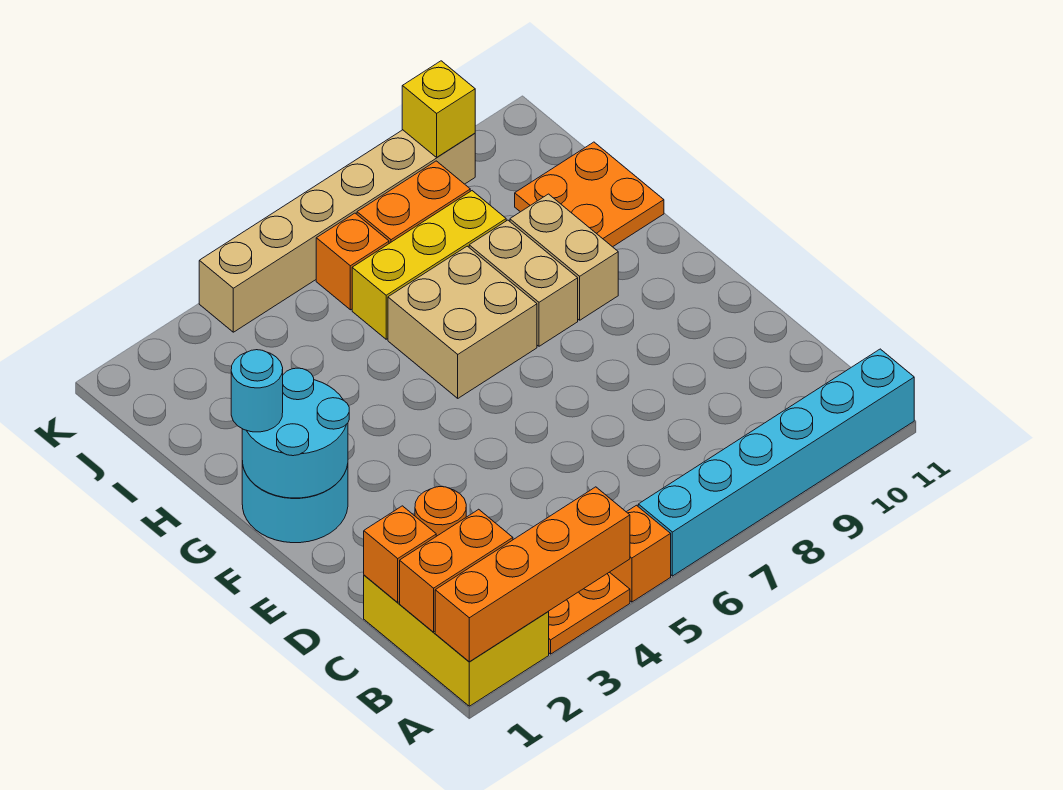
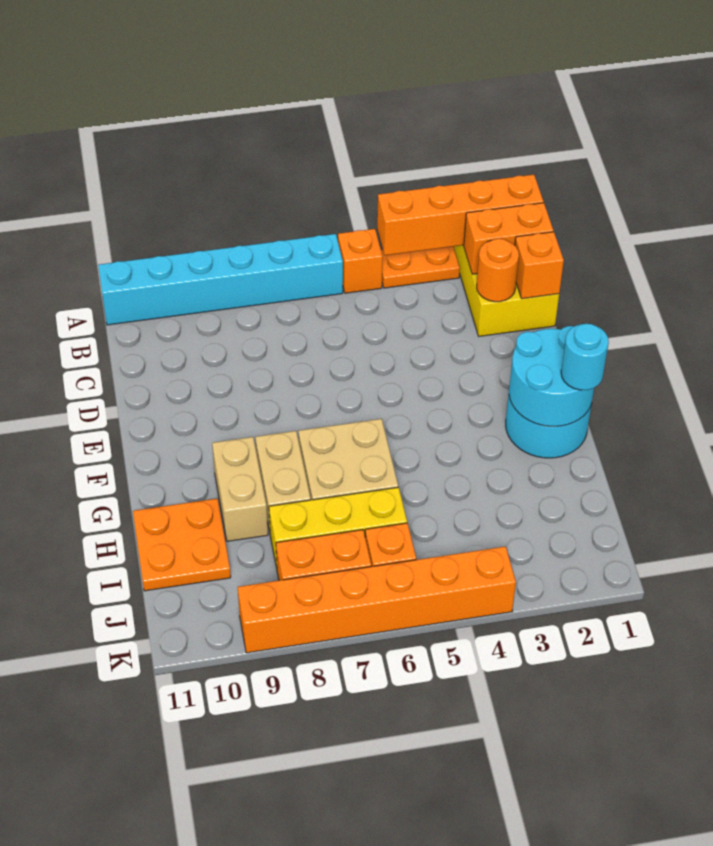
tan brick K4:K9 level 1 -> orange brick K4:K9 level 1
yellow brick K9 level 2 -> none

